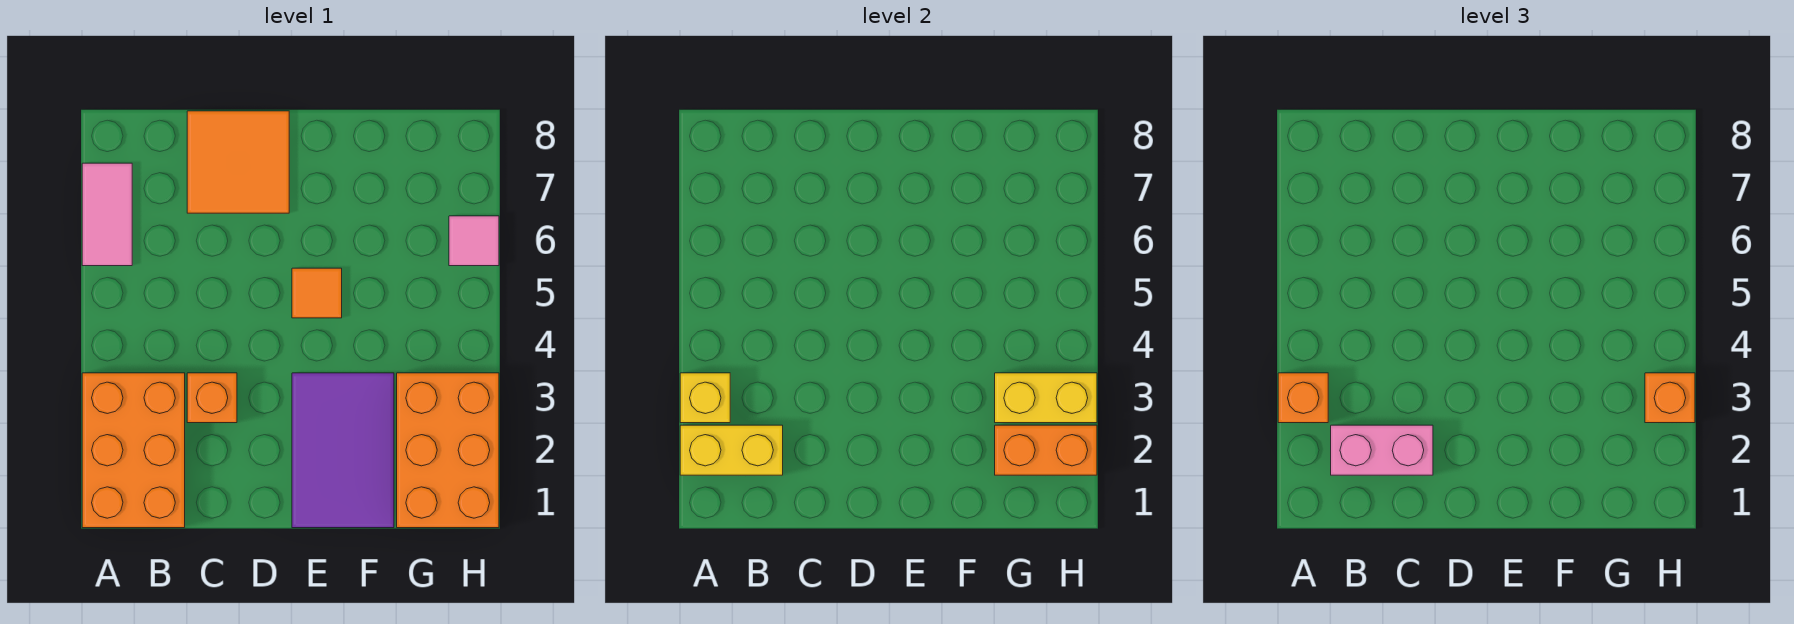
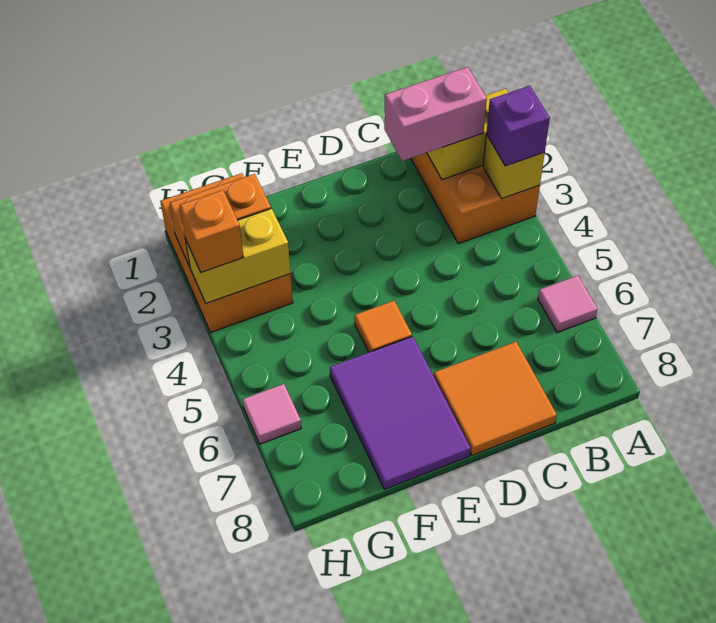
orange brick A3 level 3 -> purple brick A3 level 3
pink tile A6:A7 level 1 -> pink tile A6 level 1
orange brick C3 level 1 -> none
purple tile E1:F3 level 1 -> purple tile E6:F8 level 1

